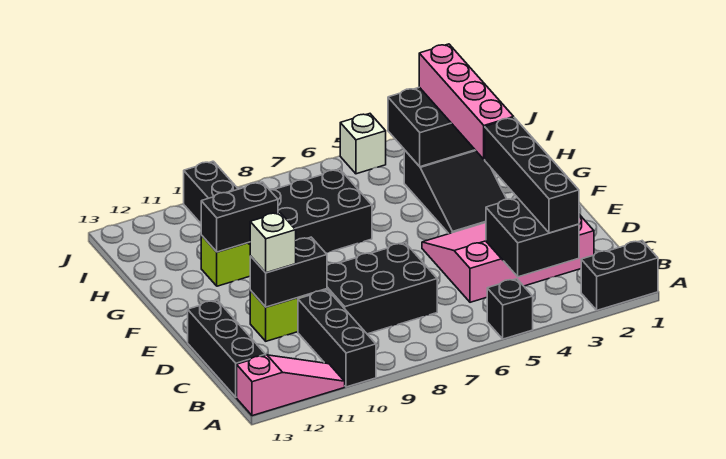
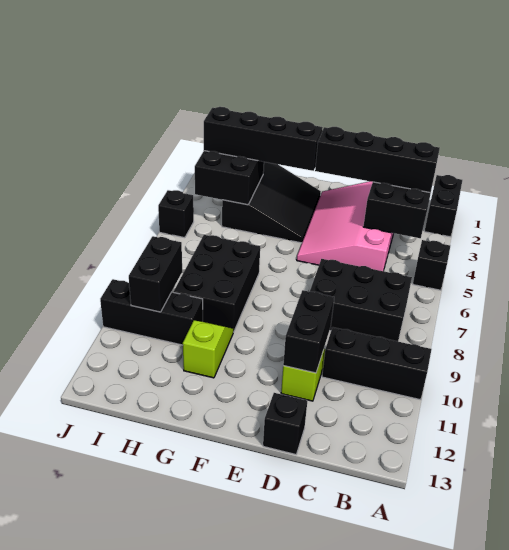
pink slope A11:A13 level 1 top 13 -> none
black brick B13:D13 level 1 -> black brick D13 level 1
black brick C7:D9 level 1 -> black brick B7:D8 level 1
white brick D11 level 3 -> none
black slope F3:H4 level 1 top H -> black slope F2:H4 level 1 top H
pink brick F3:I3 level 3 -> black brick F3:I3 level 3
black brick G10:G11 level 2 -> black brick I9:I10 level 2
white brick J5 level 1 -> black brick J5 level 1

